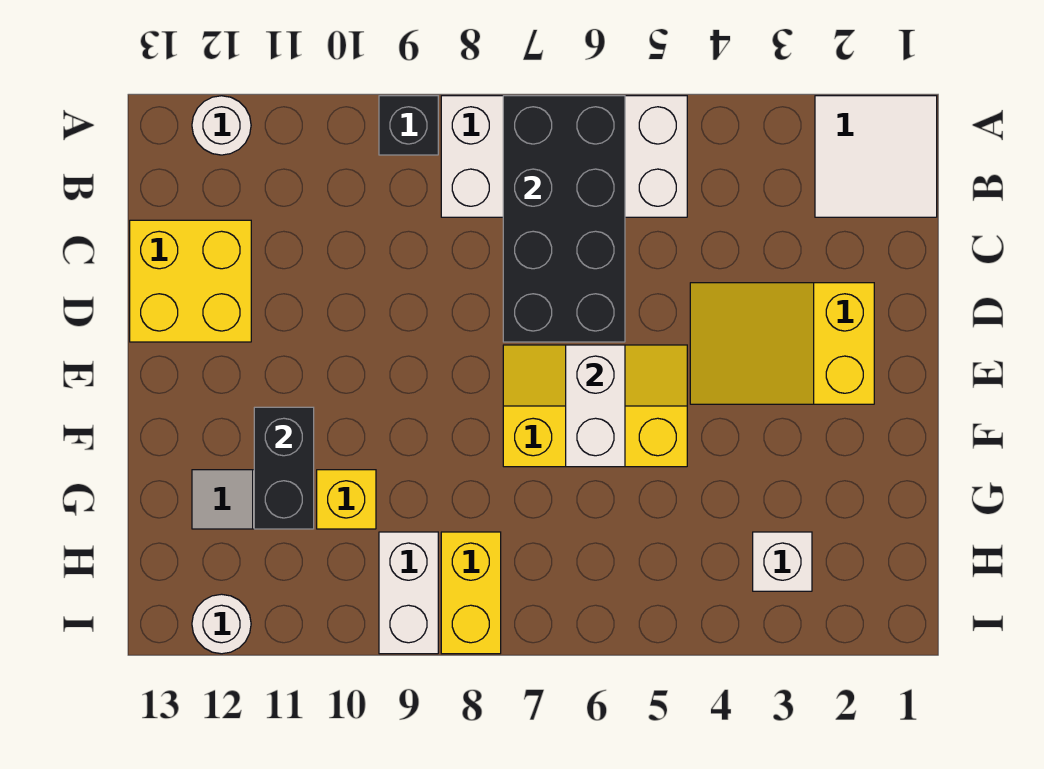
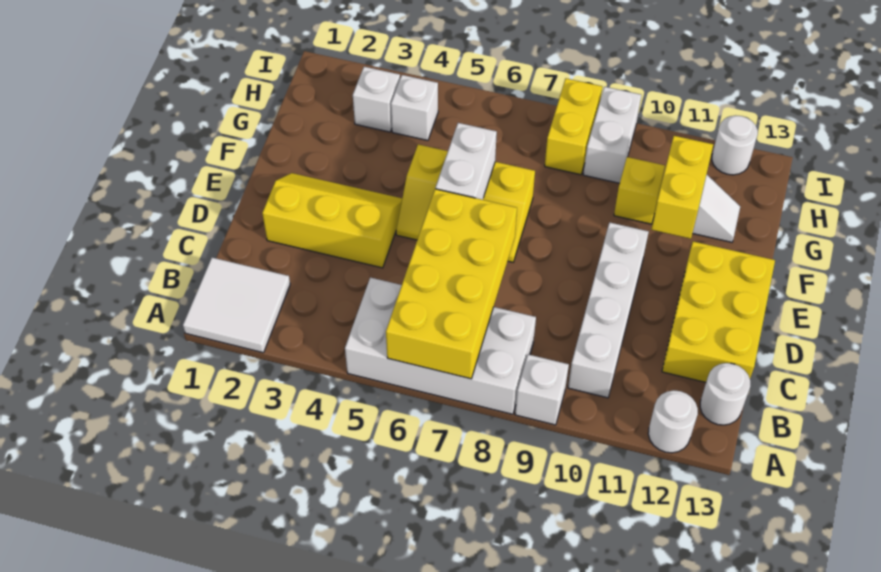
black brick A6:D7 level 2 -> yellow brick A6:D7 level 2
black brick A9 level 1 -> white brick A9 level 1
none -> white brick B10:E10 level 1
none -> white round brick B13 level 1
yellow brick C12:D13 level 1 -> yellow brick C12:E13 level 1
yellow slope D2:E4 level 1 top 2 -> yellow slope D2:E4 level 1 top D
black brick F11:G11 level 2 -> yellow brick F11:G11 level 2
none -> white brick H4 level 1

